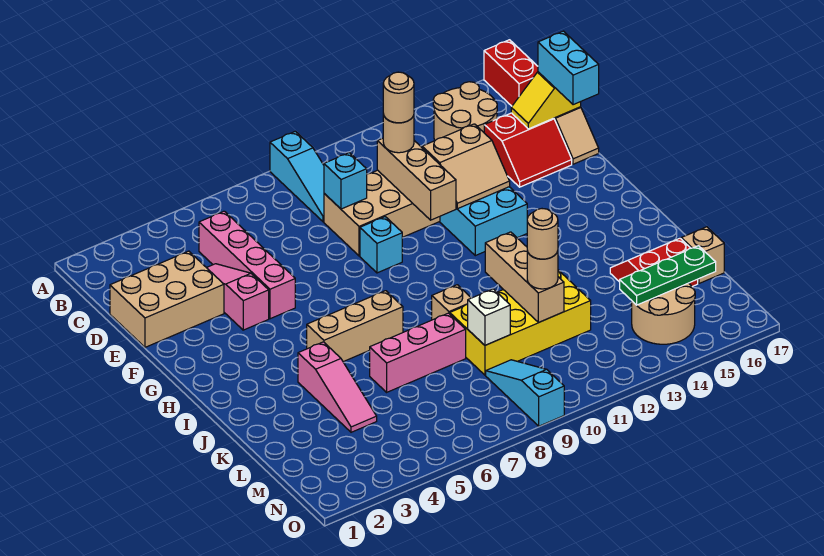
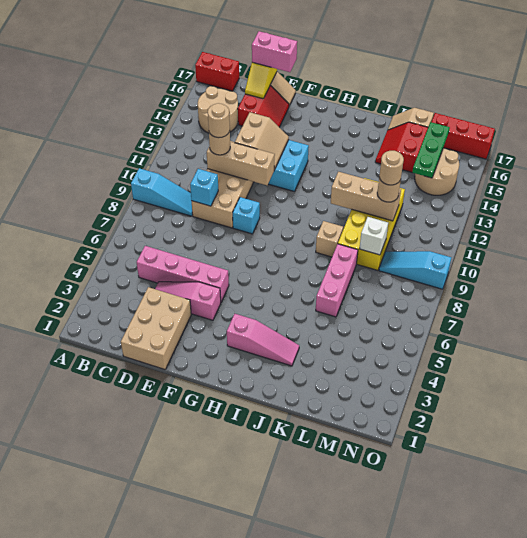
cyan brick D17:E17 level 3 -> pink brick D17:E17 level 3
tan brick I5:I7 level 1 -> none
pink slope J4:L4 level 1 top J -> pink slope H3:J3 level 1 top H
none -> red brick M17:O17 level 1

